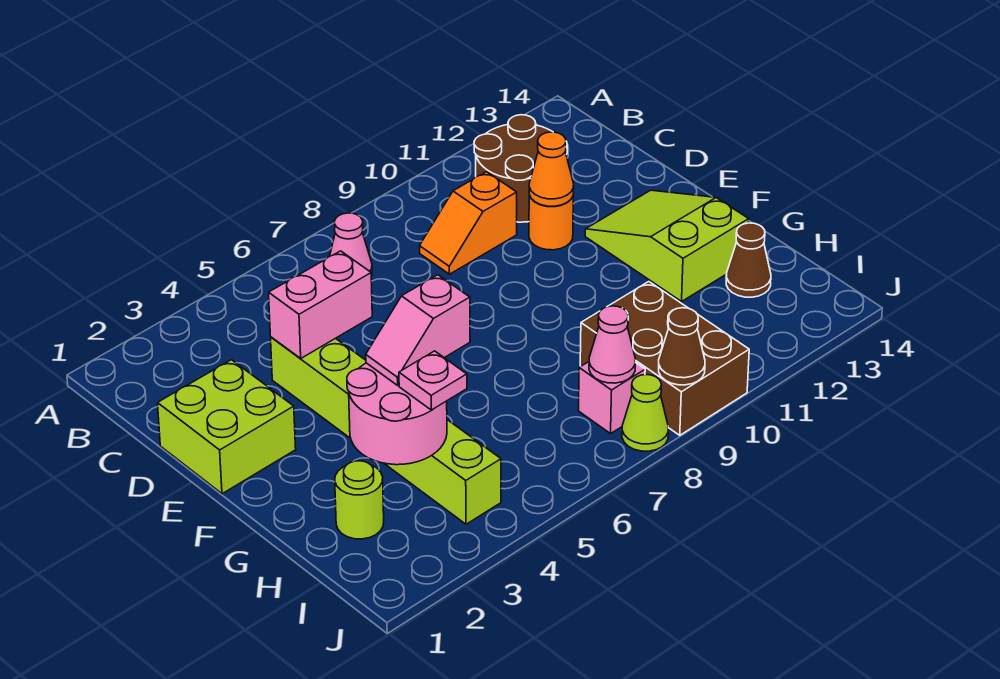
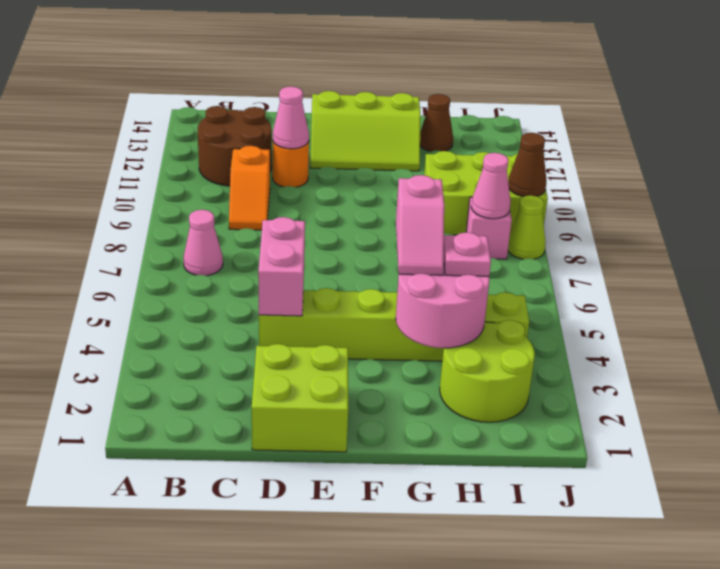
orange cone D11 level 2 -> pink cone D11 level 2
lime slope E12:G13 level 1 top G -> lime slope E12:G13 level 1 top 13
lime round brick H2 level 1 -> lime round brick H2:I3 level 1
brown brick H9:J10 level 1 -> lime brick H9:J10 level 1

